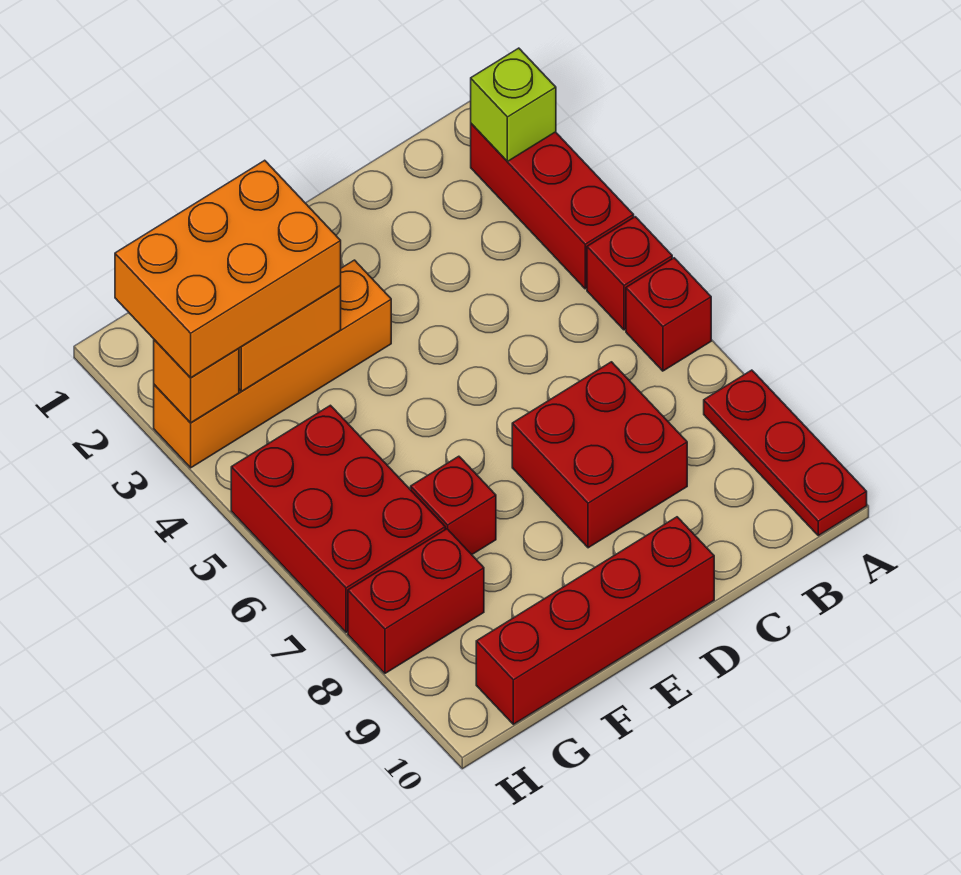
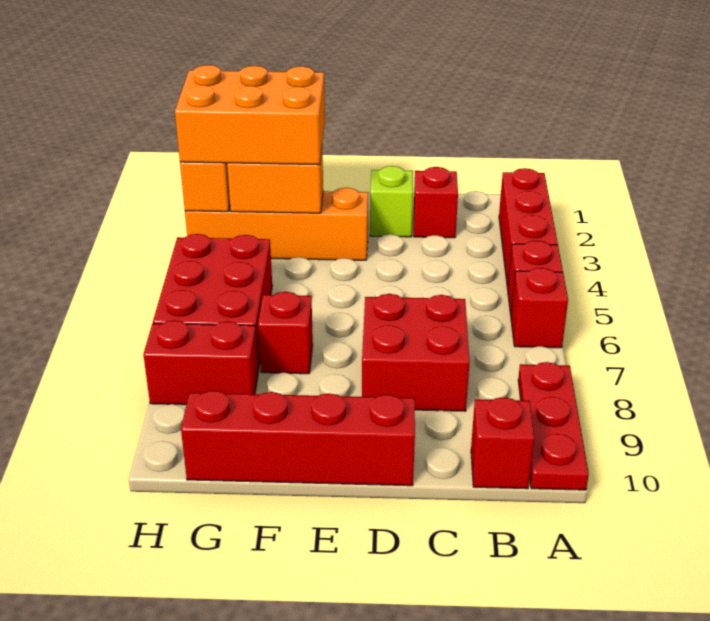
lime brick A2 level 2 -> lime brick D2 level 1
none -> red brick B10 level 1
none -> red brick C2 level 1

